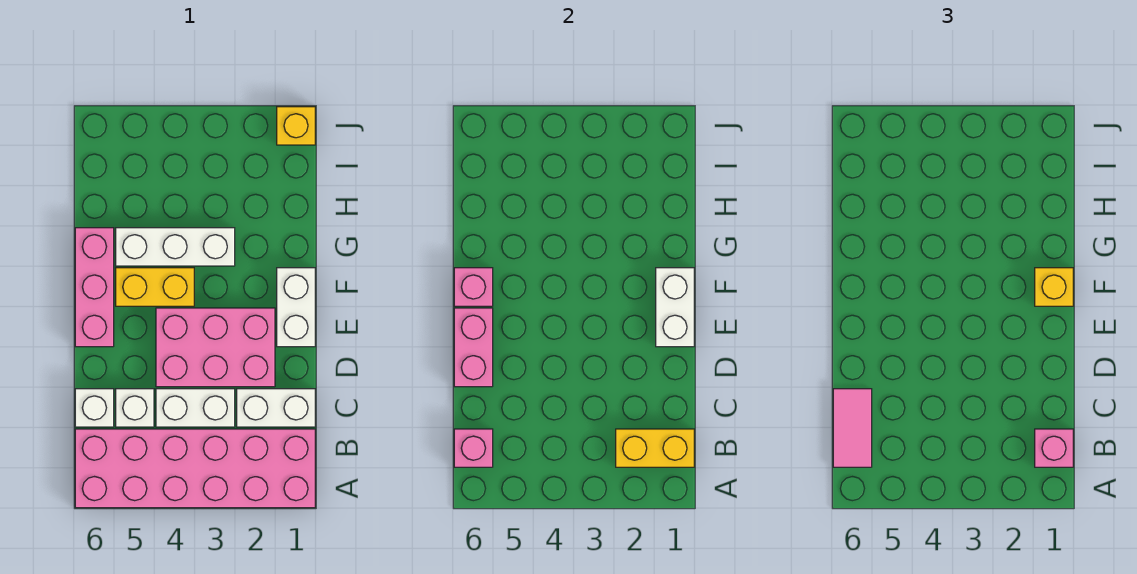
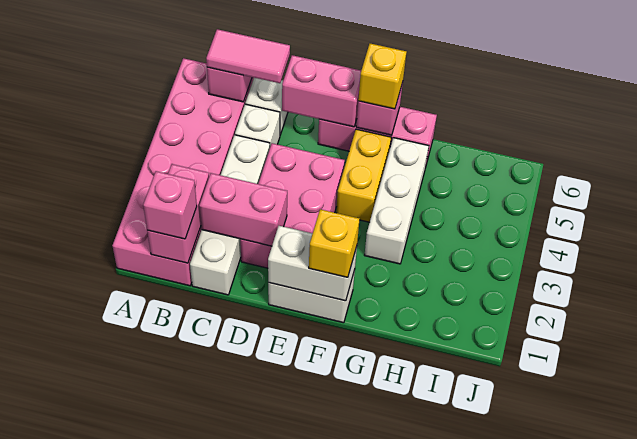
yellow brick B1:B2 level 2 -> pink brick B1:B2 level 2
none -> pink brick C2:D2 level 2
yellow brick J1 level 1 -> yellow brick F6 level 3

